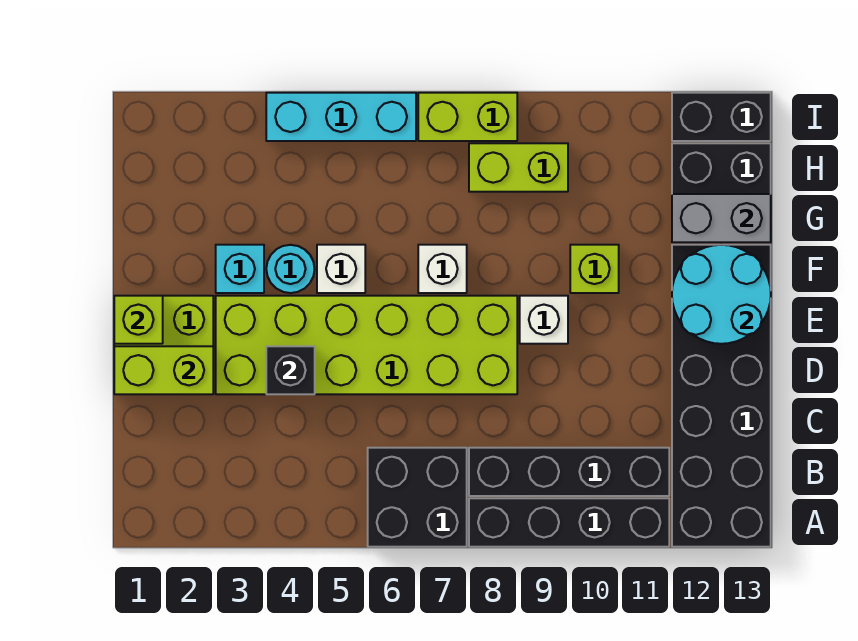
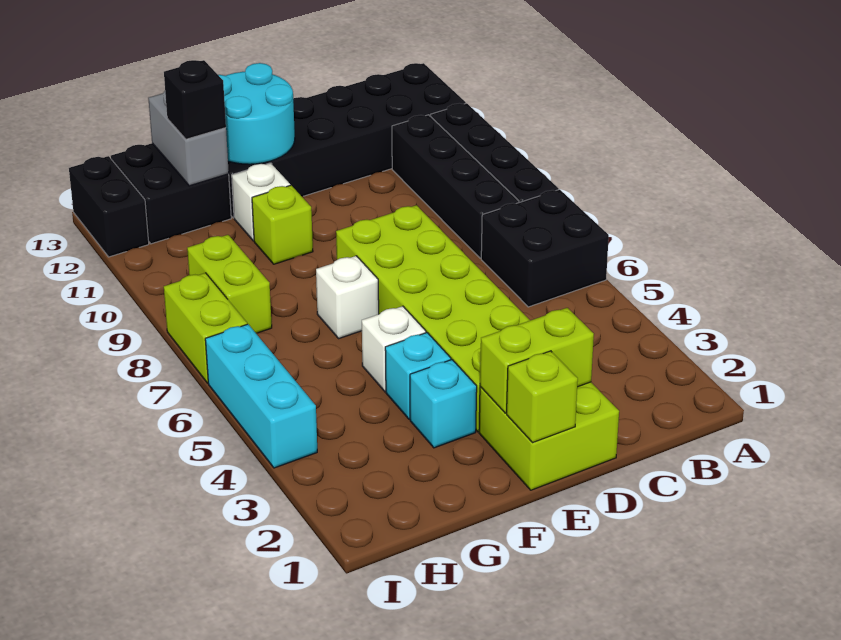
lime brick D1:D2 level 2 -> lime brick D2:E2 level 2
black brick D4 level 2 -> black brick G12 level 3
white brick E9 level 1 -> white brick F11 level 1
cyan round brick F4 level 1 -> cyan brick F4 level 1

